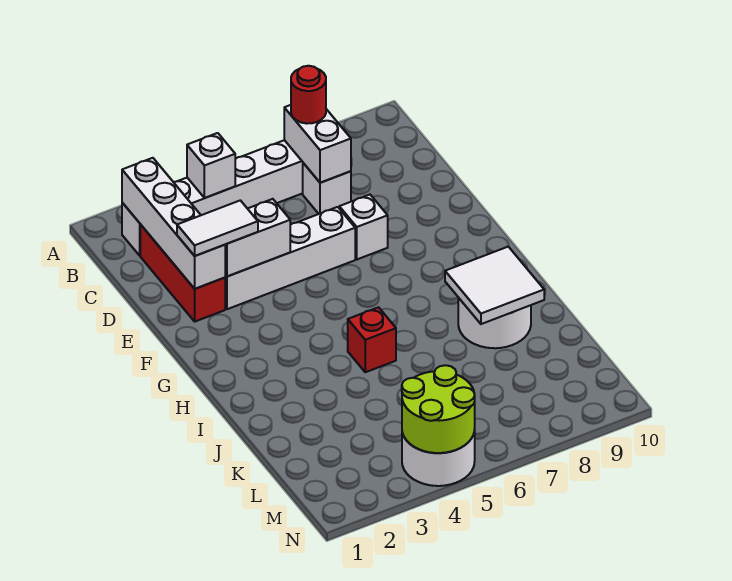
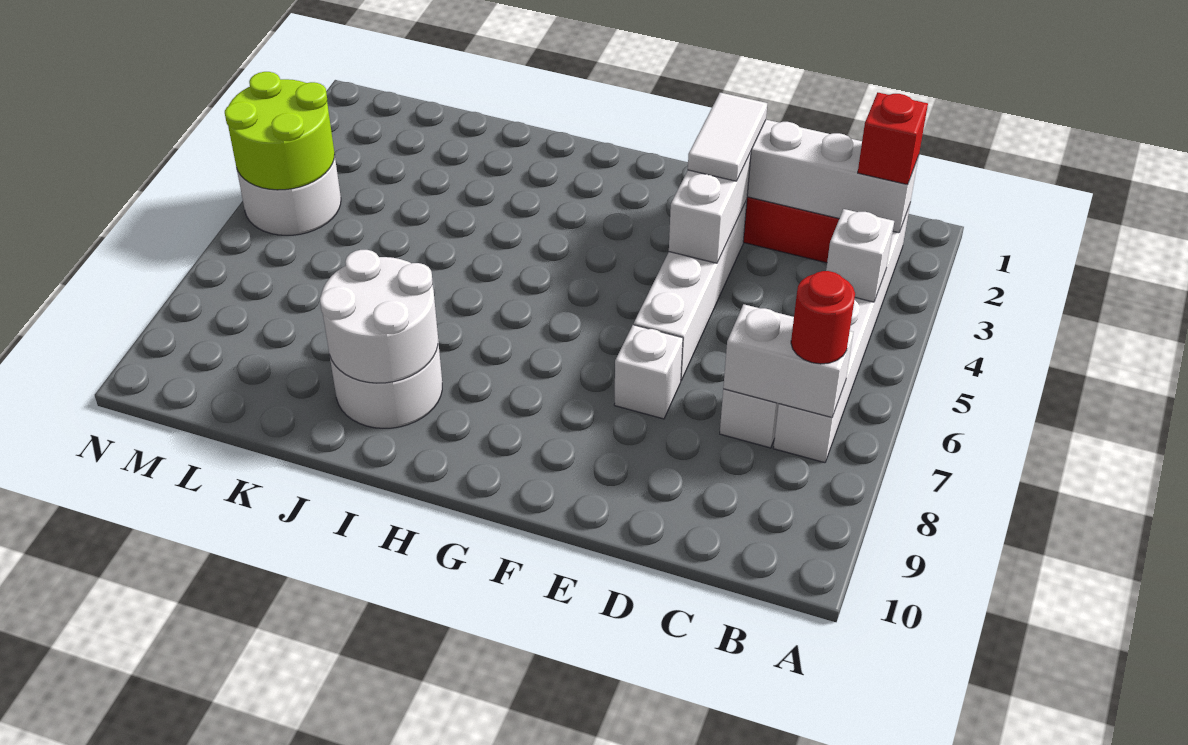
red brick I5 level 1 -> red brick B2 level 3
white tile I8:J9 level 2 -> white round brick I8:J9 level 2

